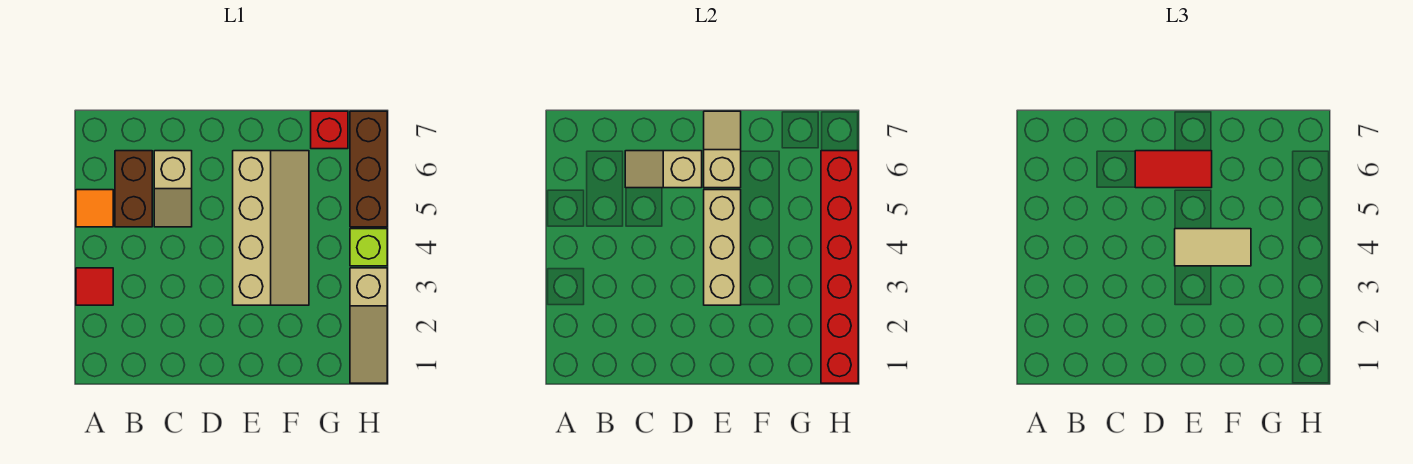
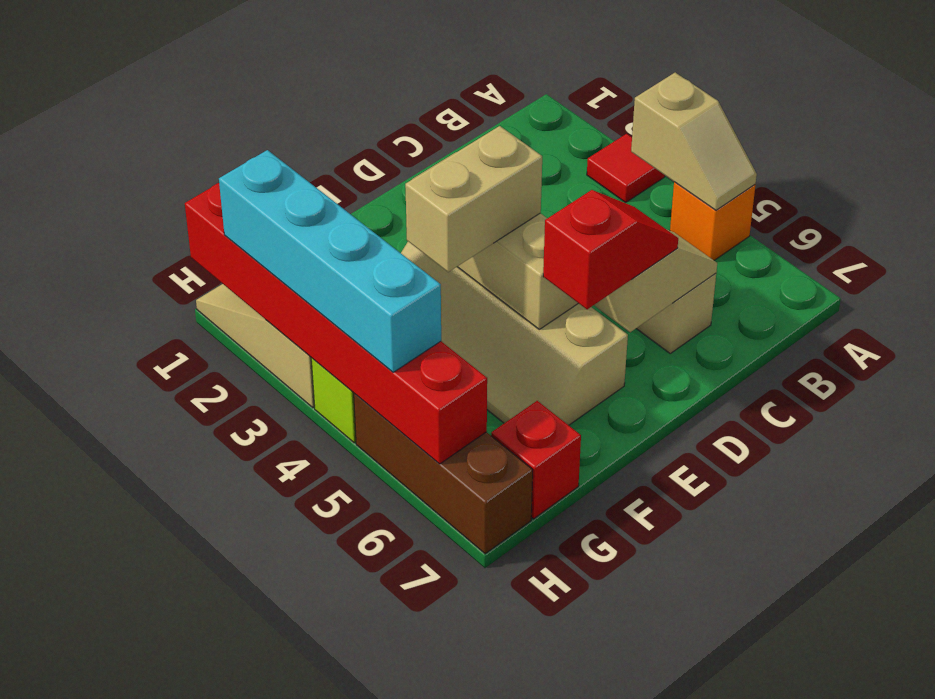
orange tile A5 level 1 -> orange brick A5 level 1
brown brick B5:B6 level 1 -> none
red tile D6:E6 level 3 -> red slope D6:E6 level 3 top E
tan tile E4:F4 level 3 -> tan brick E4:F4 level 3
tan slope E6:E7 level 2 top 6 -> tan slope A4:A5 level 2 top 4
none -> cyan brick H2:H5 level 3

